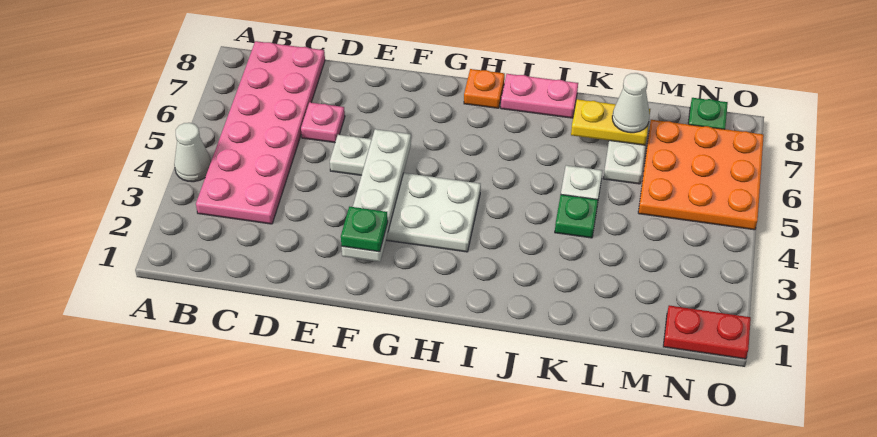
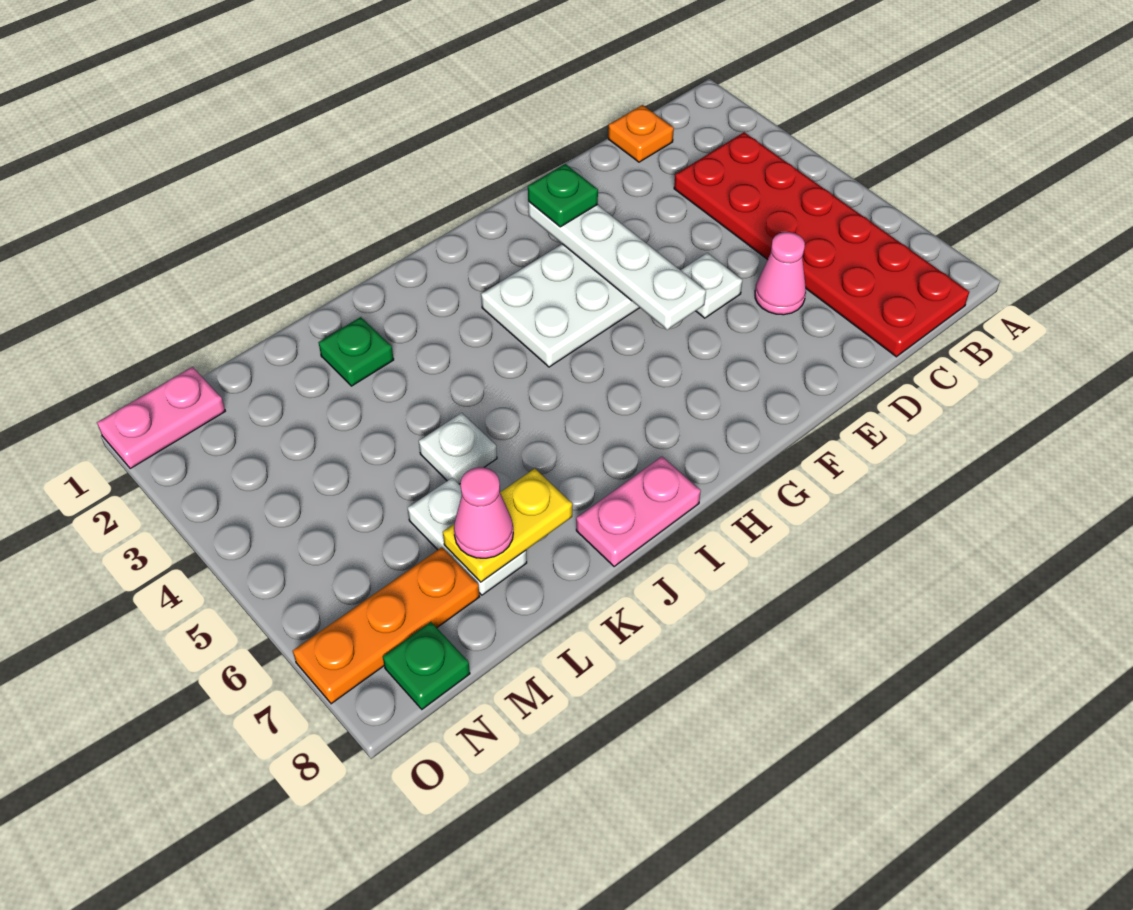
white cone A4 level 1 -> none
pink plate B3:C8 level 1 -> red plate B3:C8 level 1
pink plate D6 level 1 -> pink cone D6 level 1
orange plate H8 level 1 -> orange plate C1 level 1
green plate K4 level 1 -> green plate K2 level 1
white cone L7 level 3 -> pink cone L7 level 3
orange plate M5:O7 level 1 -> orange plate M7:O7 level 1
red plate N1:O1 level 1 -> pink plate N1:O1 level 1

